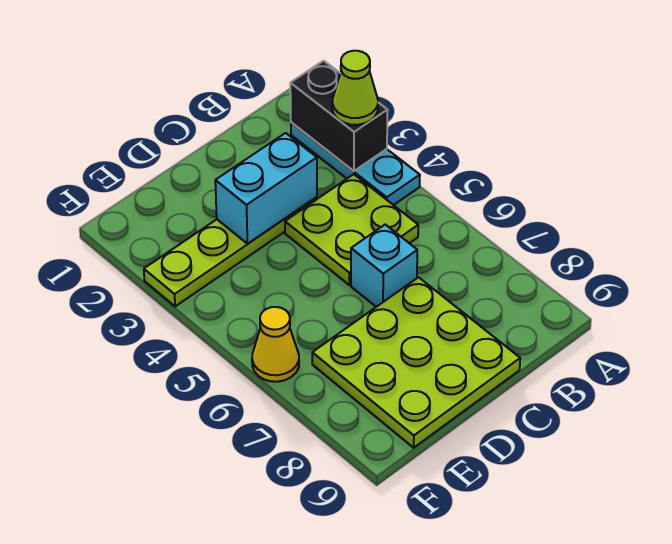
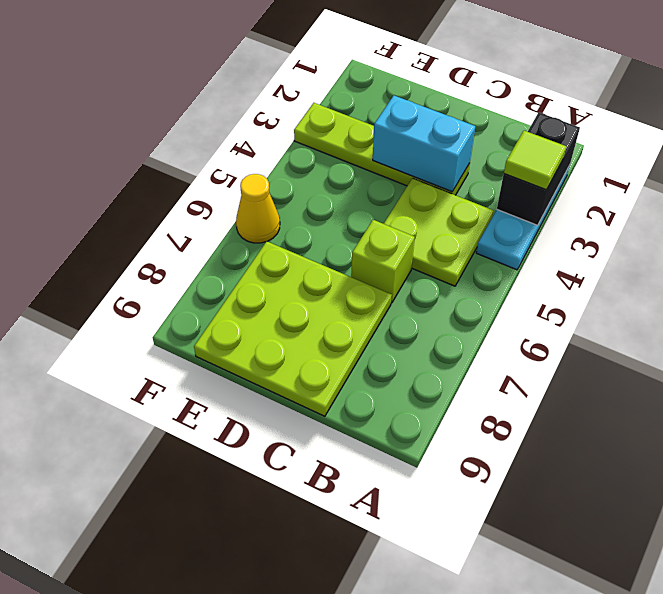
lime cone A3 level 3 -> lime tile A3 level 3
cyan brick C6 level 1 -> lime brick C6 level 1

